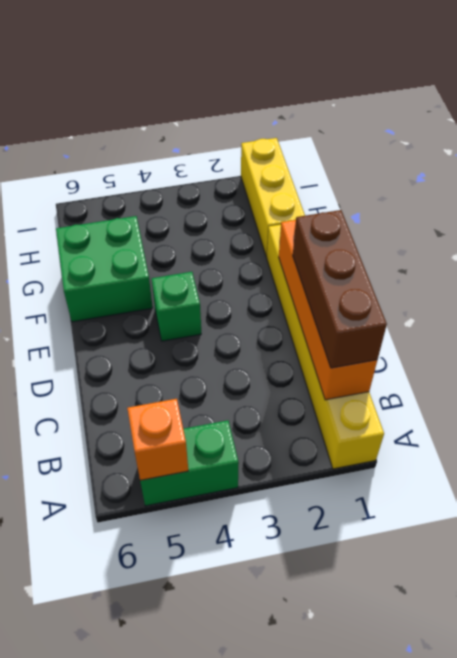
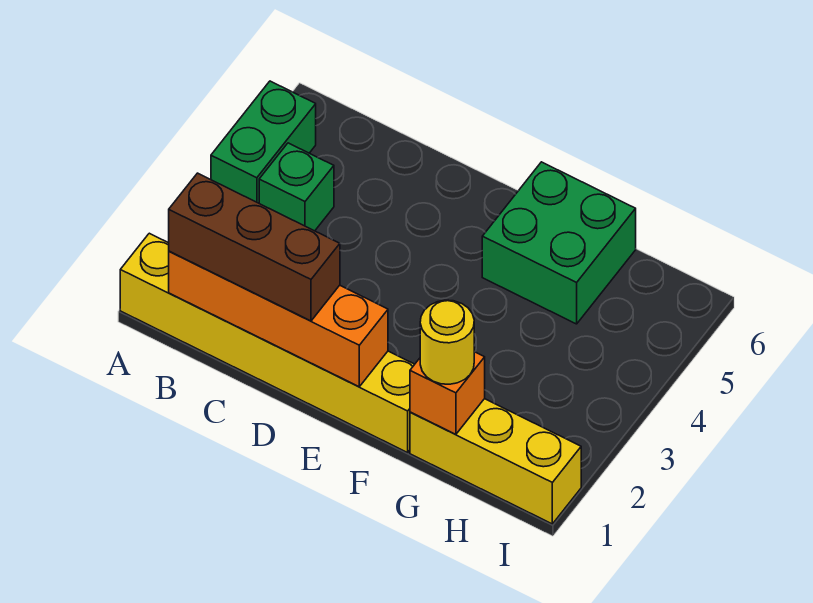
orange brick A5 level 2 -> orange brick G1 level 2
green brick E4 level 1 -> green brick B4 level 1
none -> yellow round brick G1 level 3

